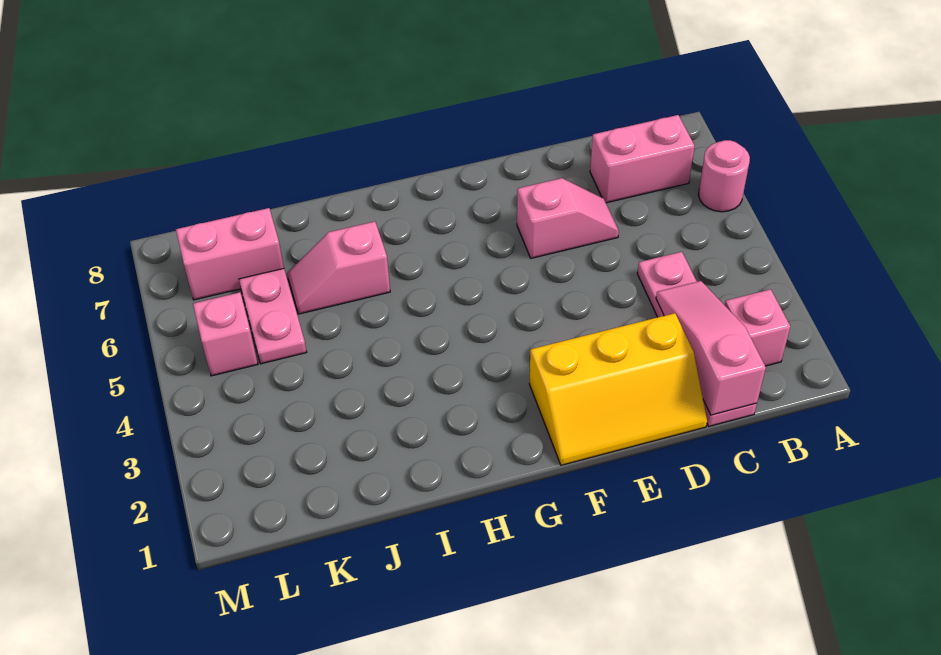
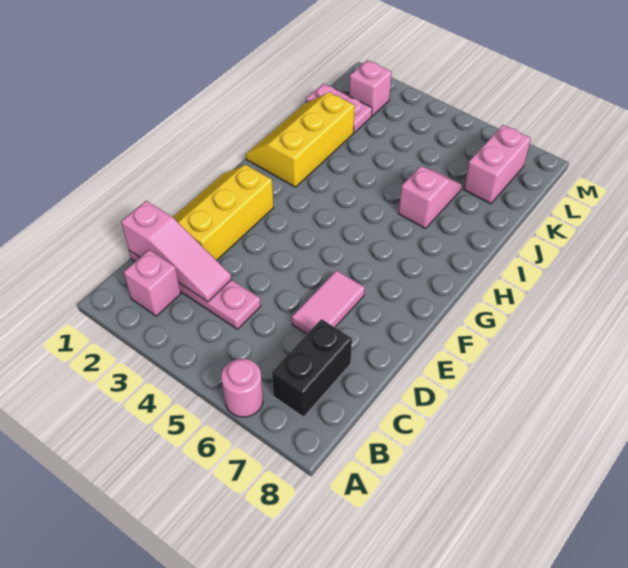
pink brick B7:C7 level 1 -> black brick B7:C7 level 1
pink slope D6:E6 level 1 top E -> pink tile D6:E6 level 1
none -> yellow slope H1:J2 level 1 top 2
pink plate K5:K6 level 1 -> pink plate K1:K2 level 1
pink brick L5 level 1 -> pink brick L2 level 1

